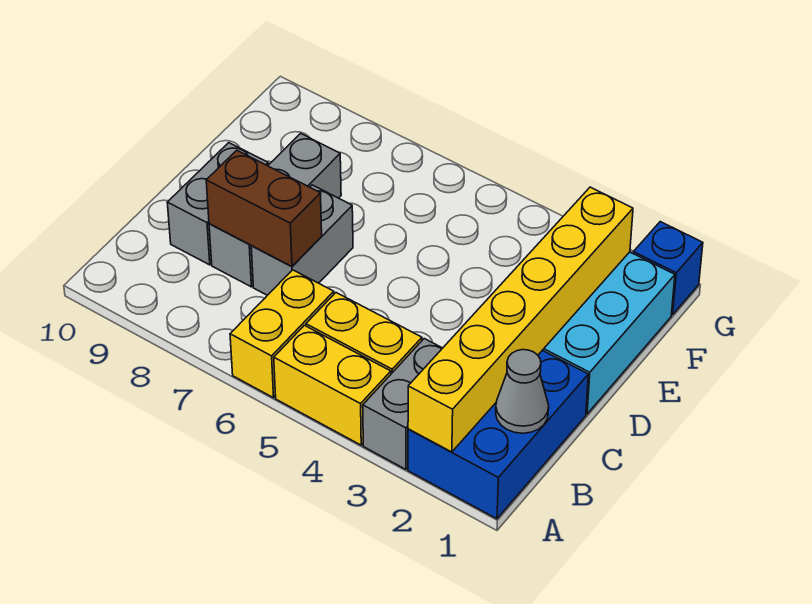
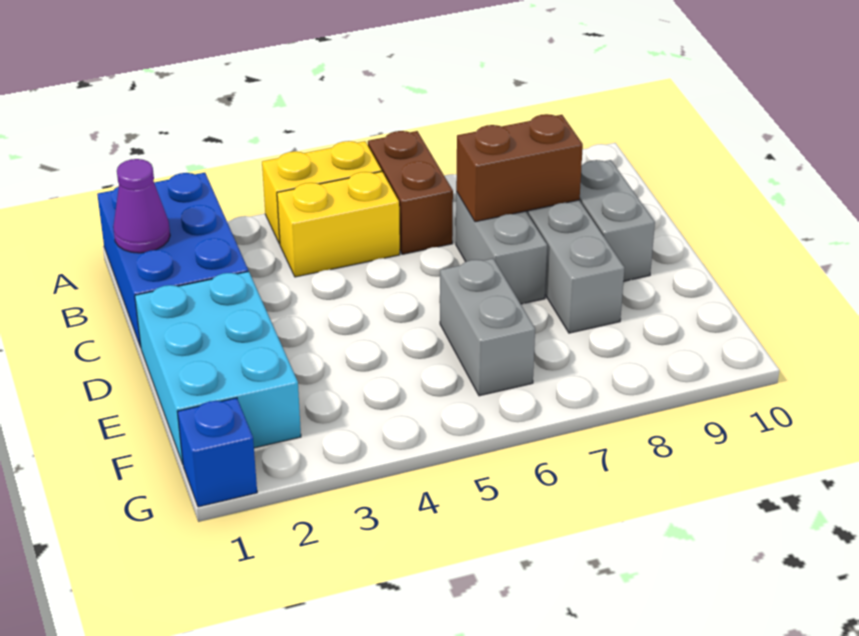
yellow brick A2:F2 level 2 -> none
grey brick A3:B3 level 1 -> grey brick E6:F6 level 1
yellow brick A6:B6 level 1 -> brown brick A6:B6 level 1
grey cone B1 level 2 -> purple cone B1 level 2

